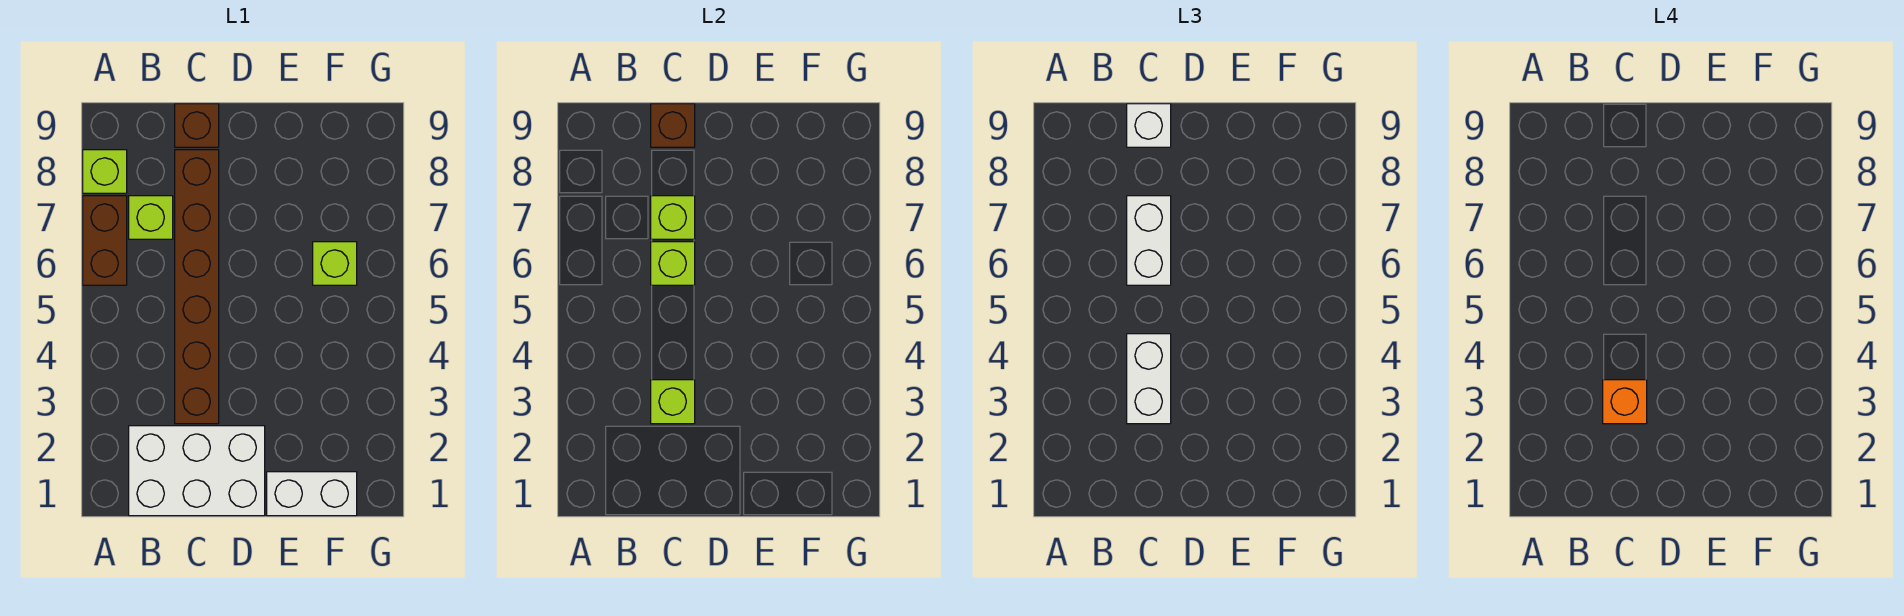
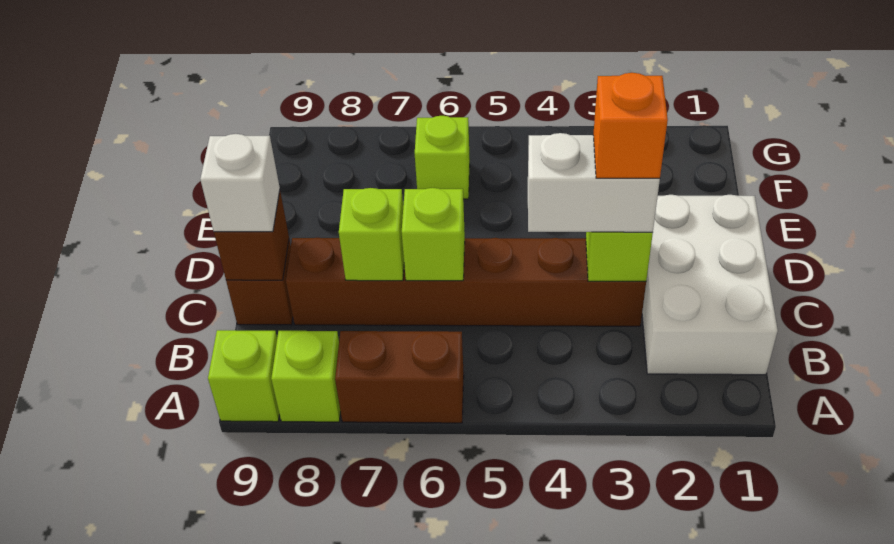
lime brick B7 level 1 -> lime brick A9 level 1
white brick C6:C7 level 3 -> none
white brick E1:F1 level 1 -> none

